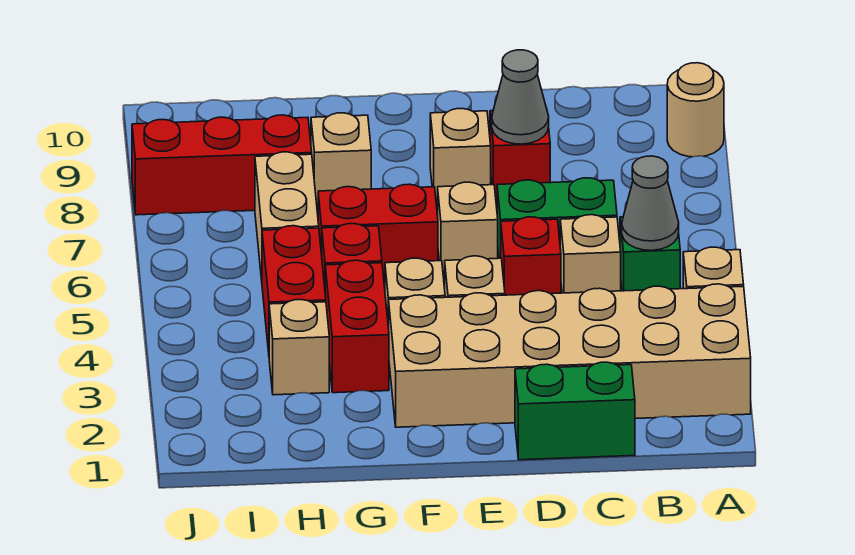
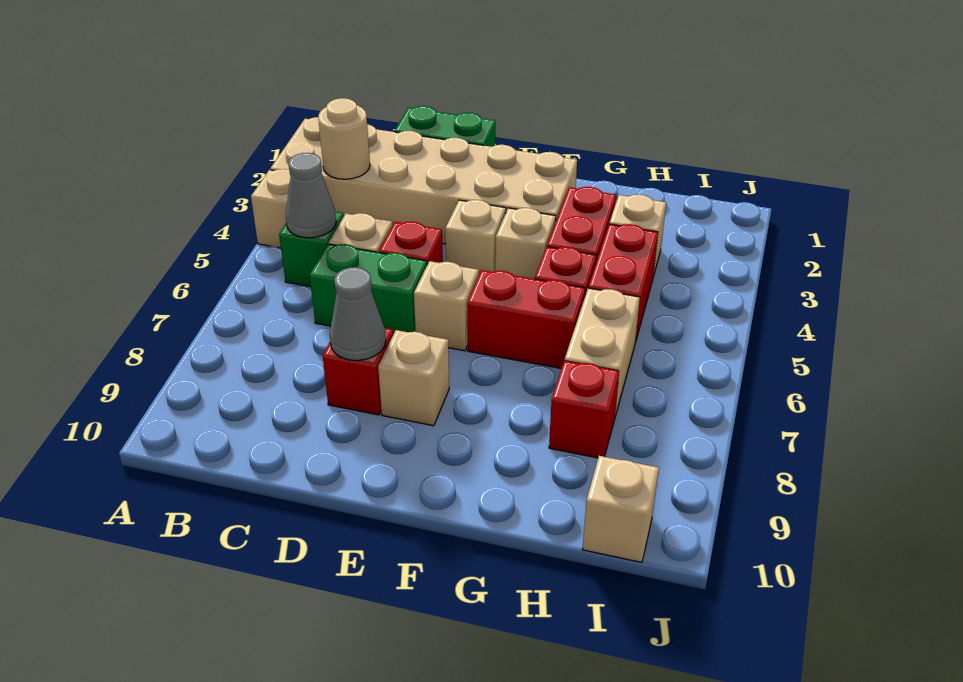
tan round brick A9 level 1 -> tan round brick B3 level 2
tan brick G8 level 1 -> tan brick I10 level 1
red brick H8:J8 level 1 -> red brick H8 level 1

